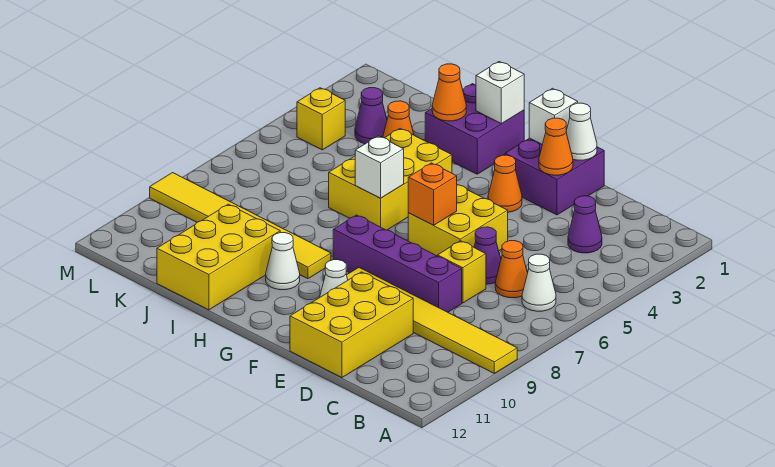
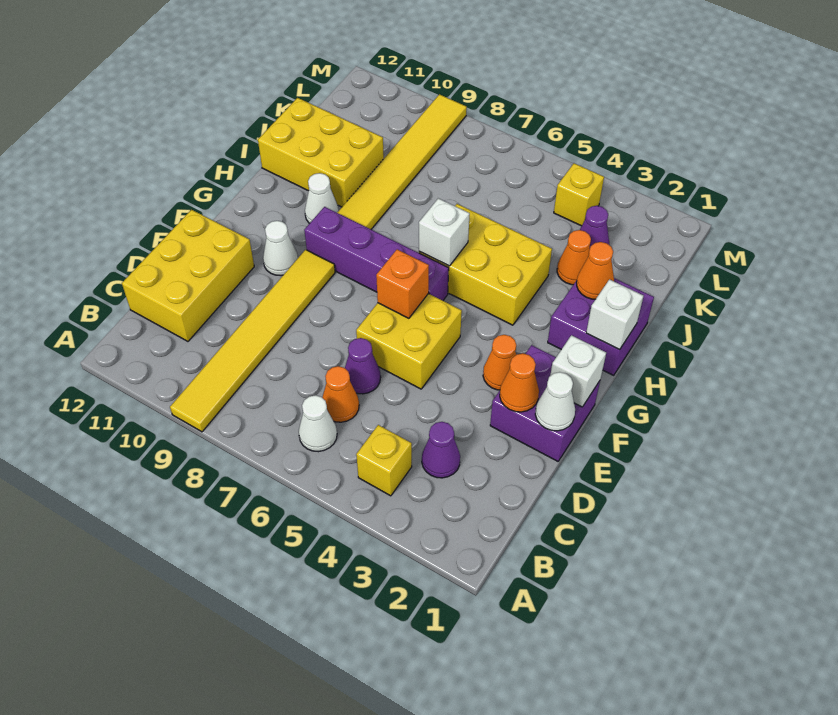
yellow brick D7 level 1 -> yellow brick B4 level 1
purple brick D8:G8 level 1 -> purple brick G6:G9 level 1
yellow brick D10:E12 level 1 -> yellow brick C11:E12 level 1

